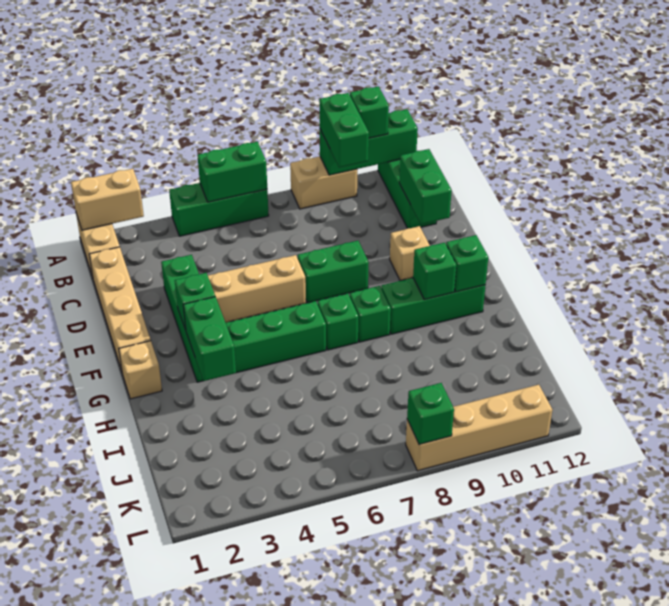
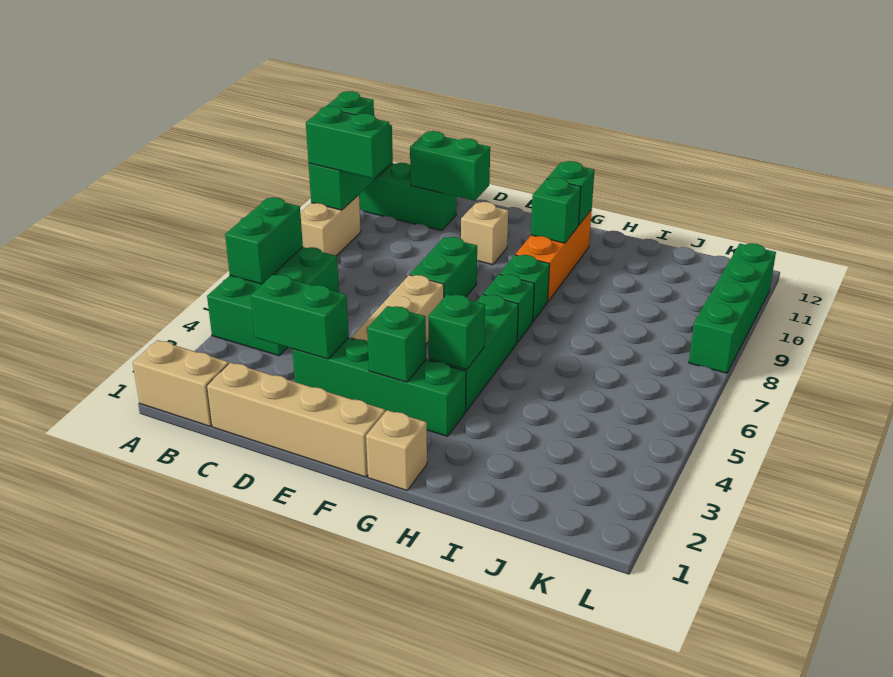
tan brick A1:A2 level 2 -> none
green brick A4:A6 level 1 -> green brick A4:B6 level 1
green brick G3:H3 level 2 -> green brick C3:D3 level 2
green brick G9:G11 level 1 -> orange brick G9:G11 level 1
tan brick L8:L11 level 1 -> green brick L8:L11 level 1
green brick L8 level 2 -> green brick G4 level 2

